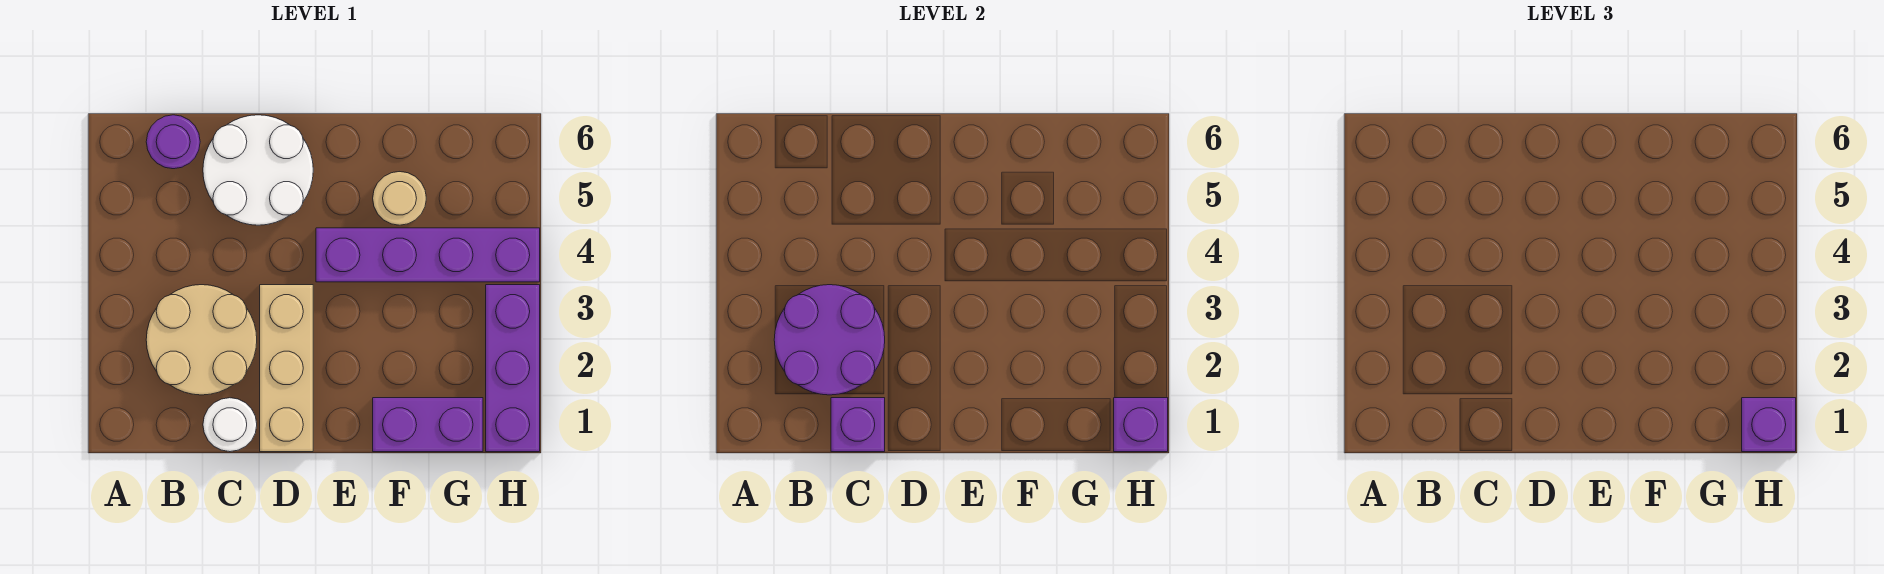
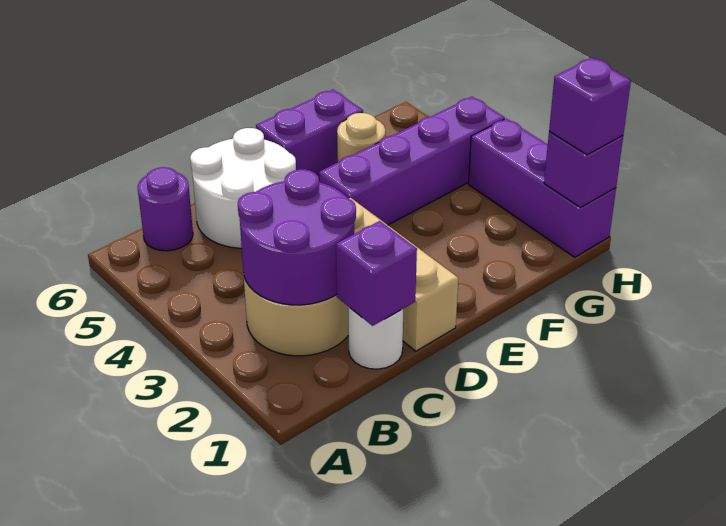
purple brick F1:G1 level 1 -> purple brick E6:F6 level 1

